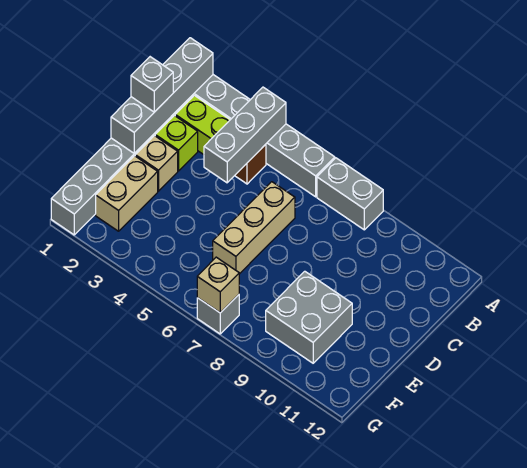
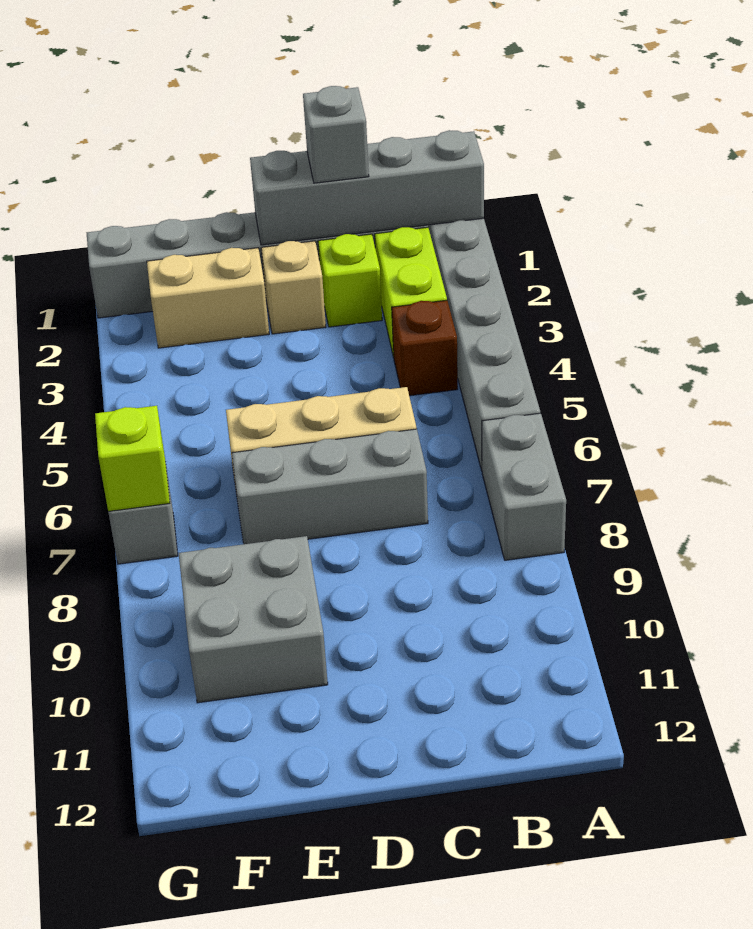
grey brick A4:C4 level 2 -> grey brick C7:E7 level 1
tan brick G7 level 2 -> lime brick G7 level 2

